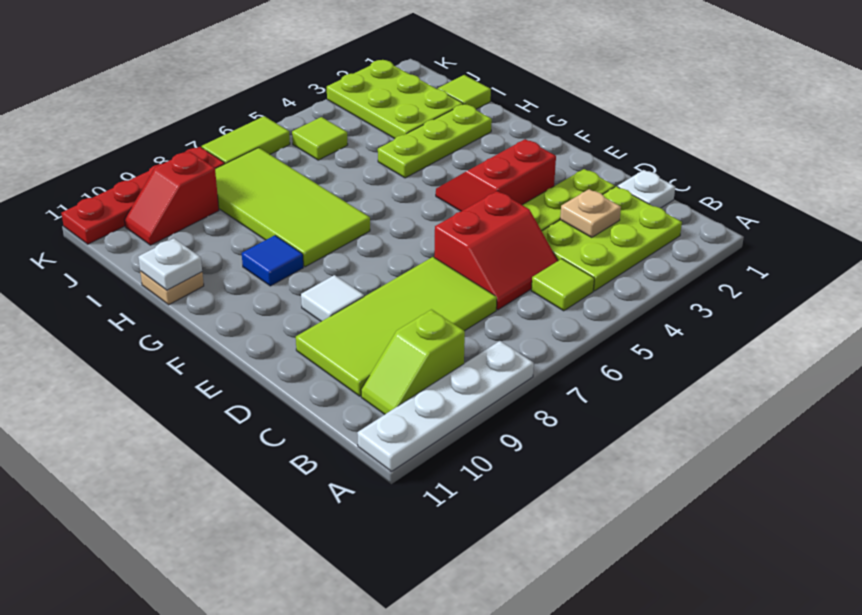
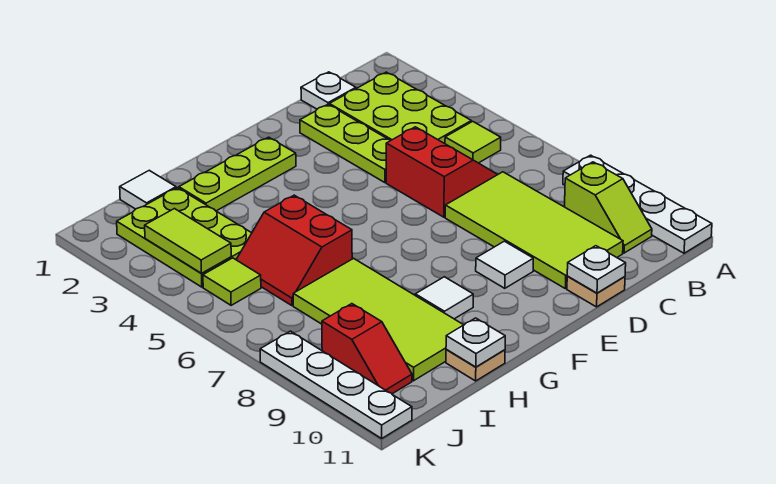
tan plate C3 level 2 -> tan plate D11 level 1
none -> white plate D11 level 2
red slope E3:F4 level 1 top E -> red slope H5:I6 level 1 top H
lime tile G7:J8 level 1 -> lime tile H7:I10 level 1
blue tile G9 level 1 -> white tile G9 level 1
lime plate H2:H4 level 1 -> lime plate F2:H2 level 1
lime tile I1 level 1 -> white tile I1 level 1
lime plate I2:K3 level 1 -> lime plate I2:J4 level 1
lime tile K6:K7 level 1 -> lime tile J3:J4 level 2
red plate K8:K11 level 1 -> white plate K8:K11 level 1

